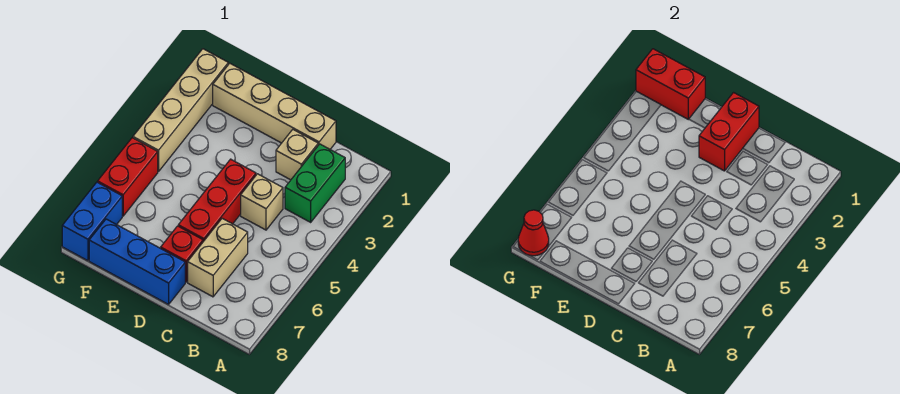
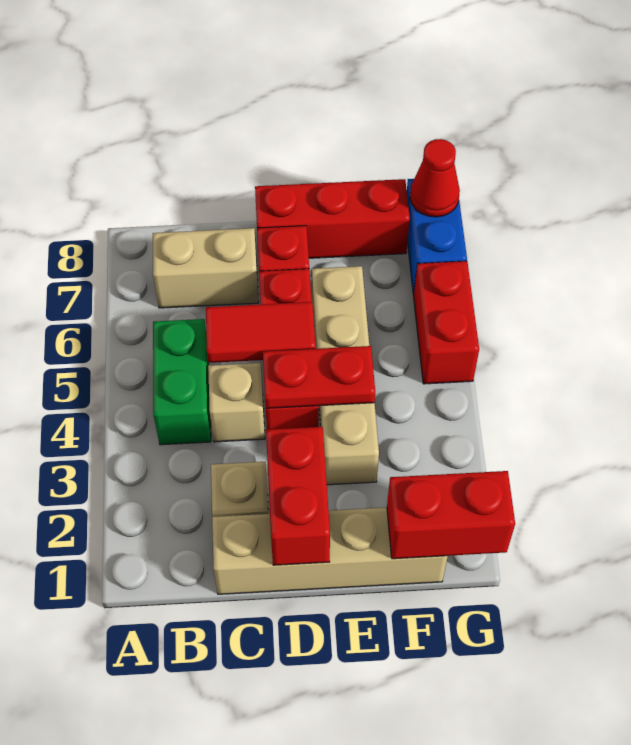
green brick B2:B3 level 1 -> green brick B4:B5 level 1
none -> red tile C5:D5 level 2
tan brick C6:C7 level 1 -> tan brick B7:C7 level 1
none -> red plate D4:E4 level 2
blue brick D8:F8 level 1 -> red brick D8:F8 level 1
tan brick G1:G4 level 1 -> tan brick E3:E6 level 1

